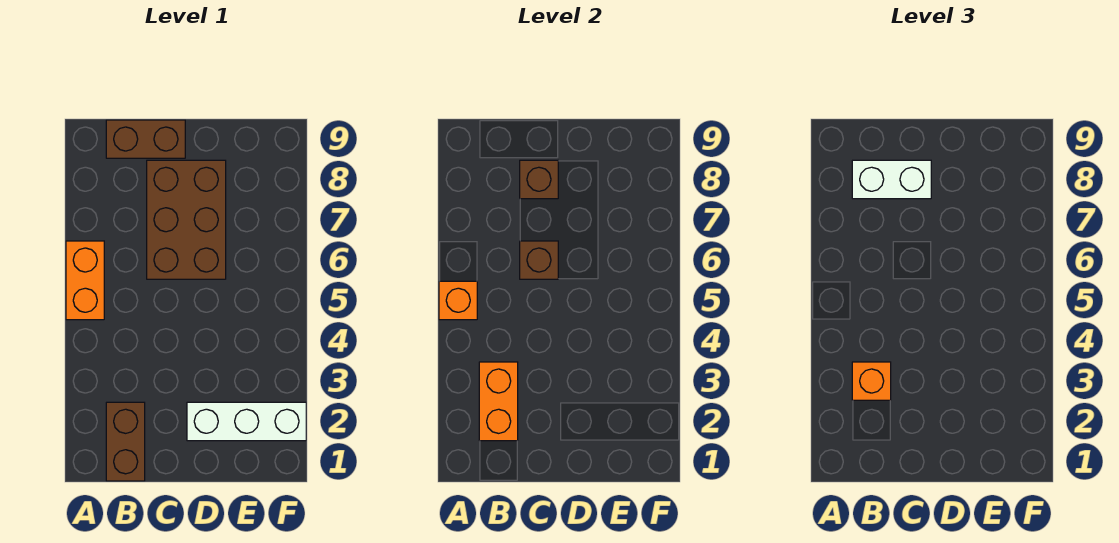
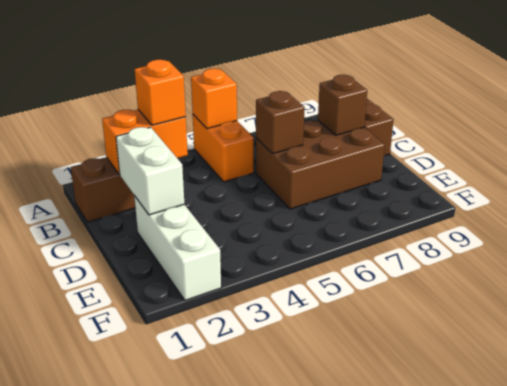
orange brick A5:A6 level 1 -> orange brick A5:B5 level 1
white brick B8:C8 level 3 -> white brick C2:D2 level 2

